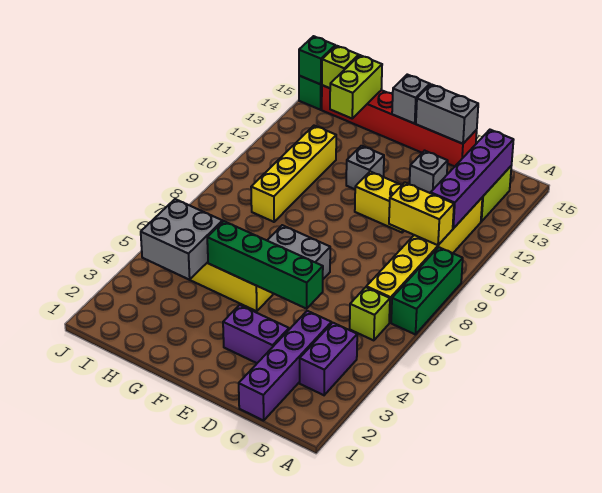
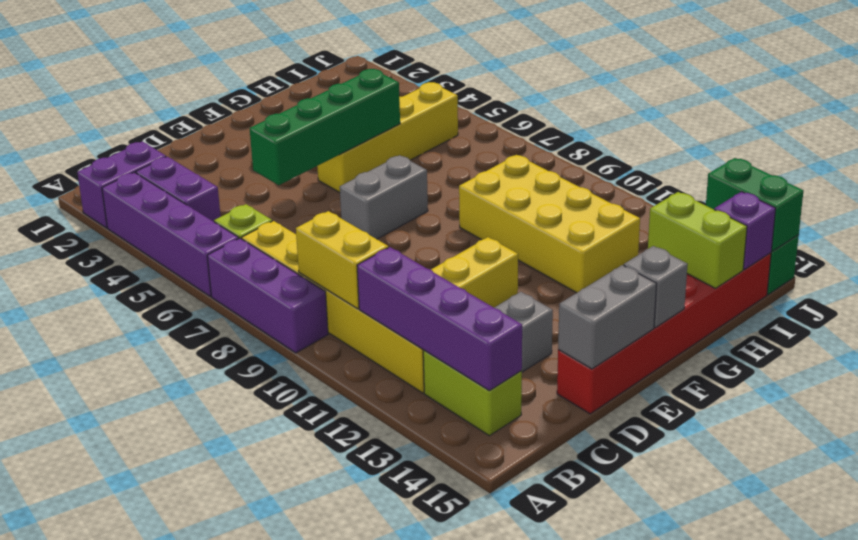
green brick A7:A9 level 1 -> purple brick A7:A9 level 1
yellow brick B10:C10 level 2 -> yellow brick B9:B10 level 2
purple brick C1:C4 level 1 -> purple brick A3:A6 level 1
purple brick D3:E3 level 1 -> purple brick A2:B2 level 1
grey brick F12 level 1 -> none
grey brick H4:I5 level 2 -> none
yellow brick H9:H12 level 1 -> yellow brick G9:H12 level 1
lime brick I15 level 2 -> purple brick I15 level 2
green brick J15 level 2 -> green brick J14:J15 level 2

